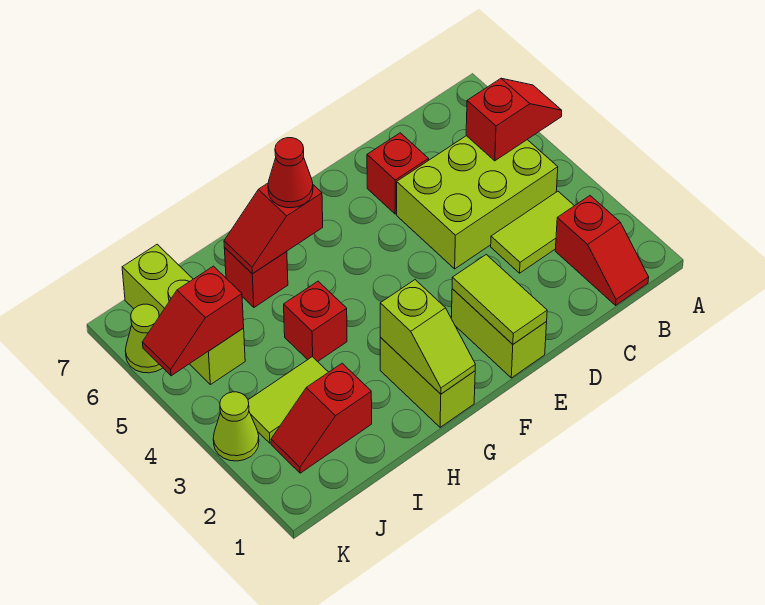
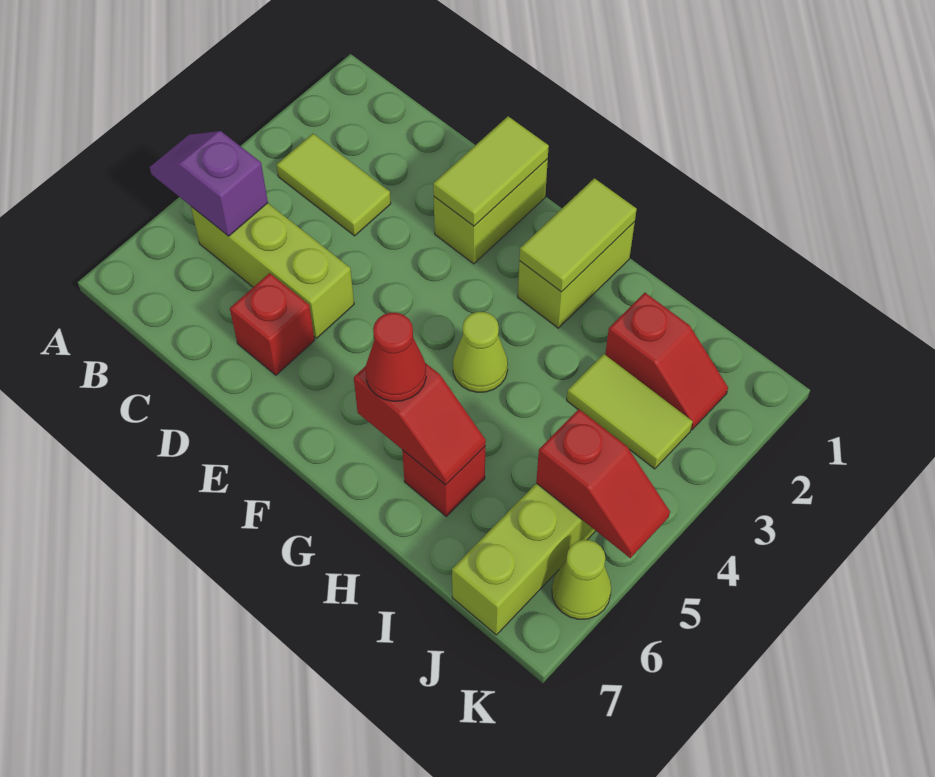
red slope A5:B5 level 2 top B -> purple slope A5:B5 level 2 top B
red slope B1:B2 level 1 top 2 -> none
lime brick B4:D5 level 1 -> lime brick B5:D5 level 1
lime slope G1:G2 level 2 top 2 -> lime tile G1:G2 level 2
red brick H4 level 1 -> none
lime cone K3 level 1 -> lime cone G4 level 1

